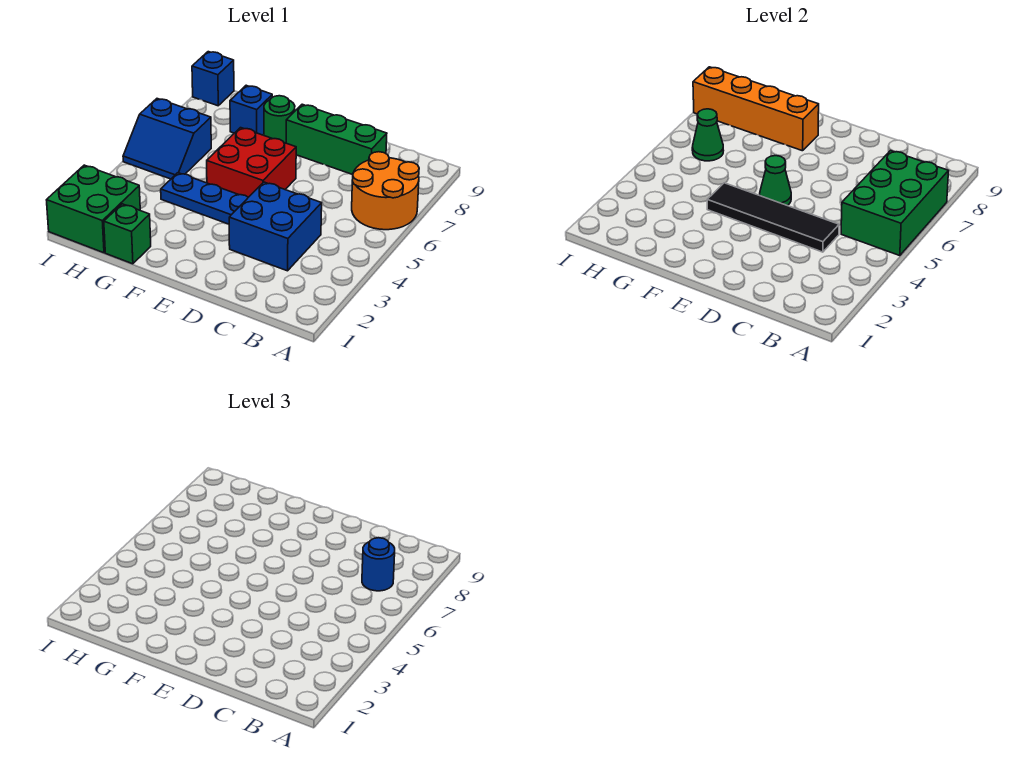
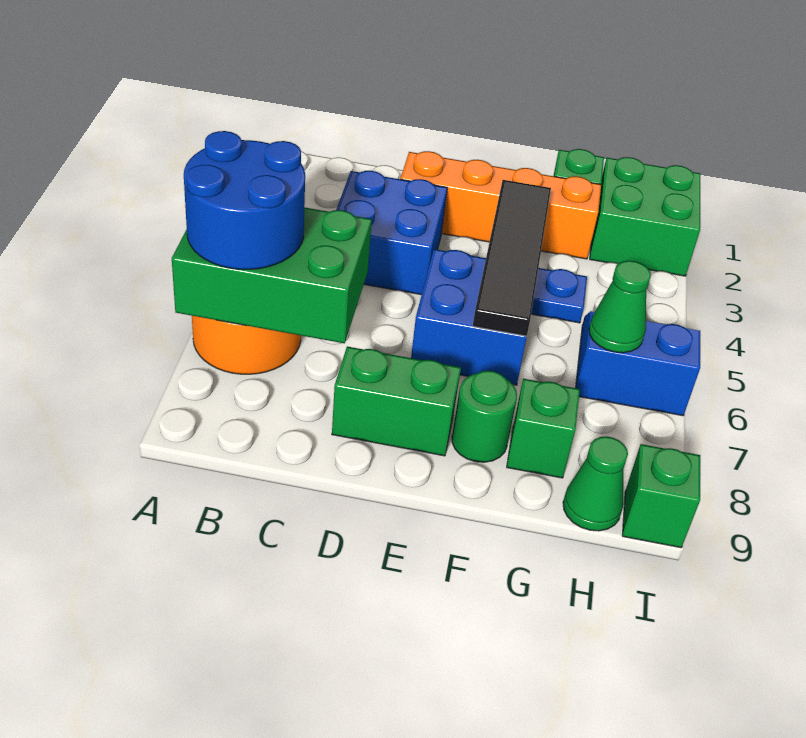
green brick A5:B7 level 2 -> green brick A6:C7 level 2
blue round brick B7 level 3 -> blue round brick A6:B7 level 3
black tile C4:F4 level 2 -> black tile F3:F6 level 2
green brick C8:E8 level 1 -> green brick D8:E8 level 1
red brick E5:F6 level 1 -> blue brick E5:F6 level 1
green cone E5 level 2 -> green cone H9 level 1
orange brick F8:I8 level 2 -> orange brick D2:G2 level 1
blue brick G8 level 1 -> green brick G8 level 1
blue brick I9 level 1 -> green brick I9 level 1

